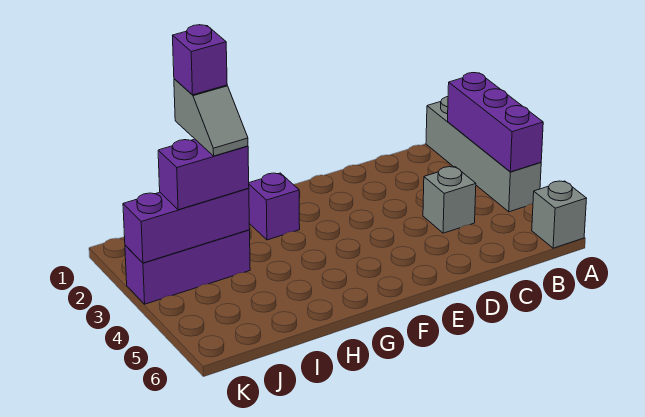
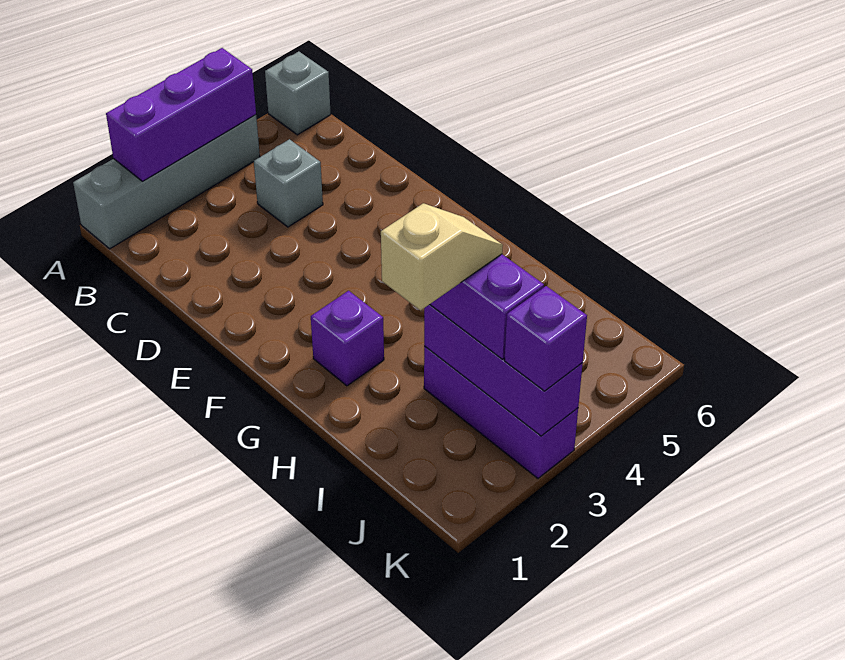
grey slope I2:I3 level 4 top 2 -> tan slope I2:I3 level 4 top 2
purple brick I2 level 5 -> purple brick K3 level 3

